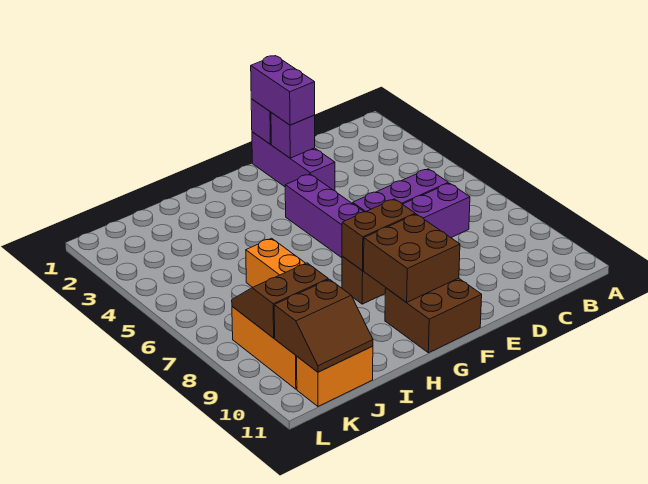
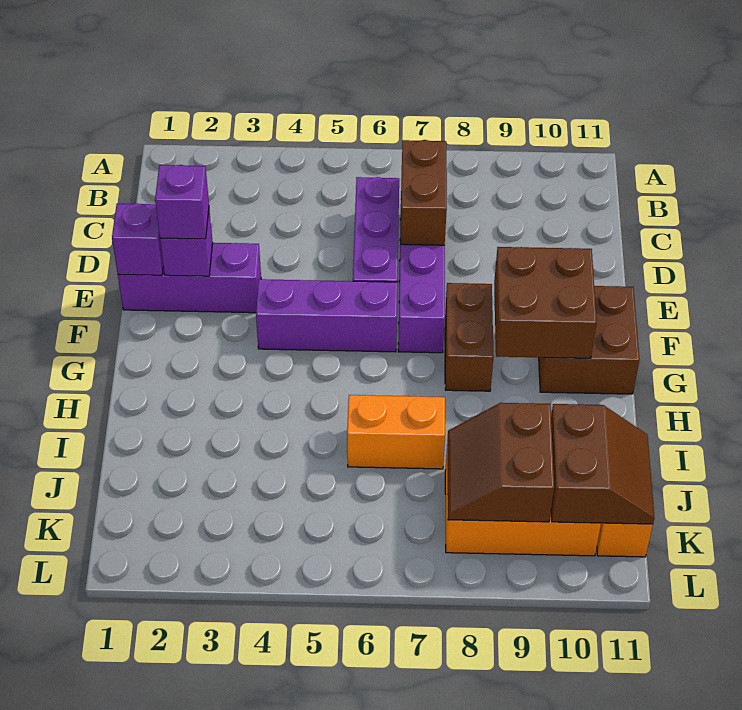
purple brick E1:E2 level 3 -> purple brick E2 level 3
brown brick F8:G8 level 2 -> brown brick C7:D7 level 2

